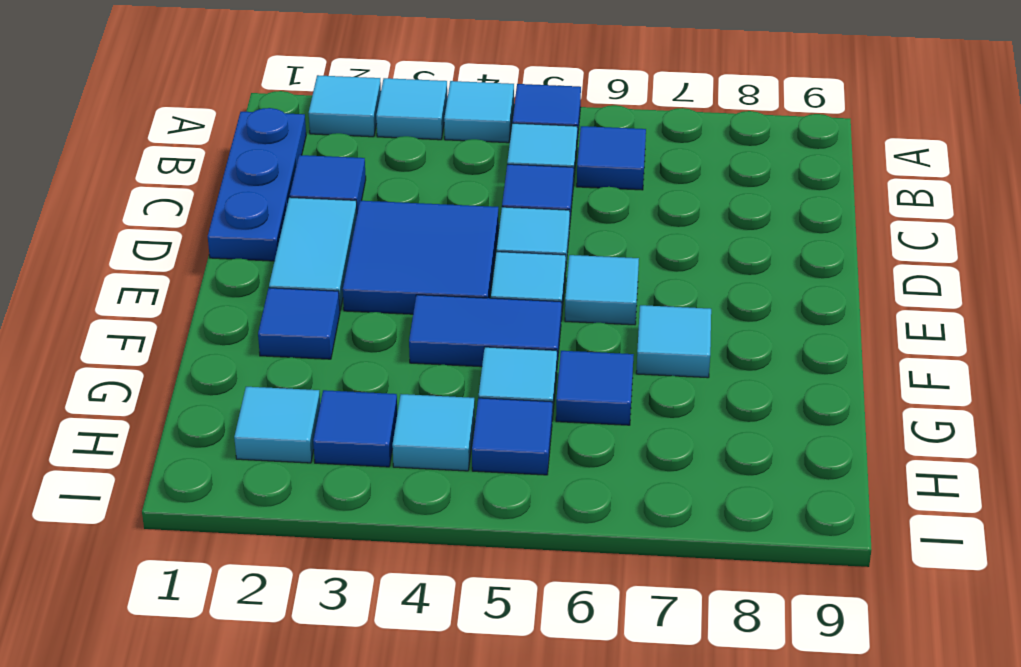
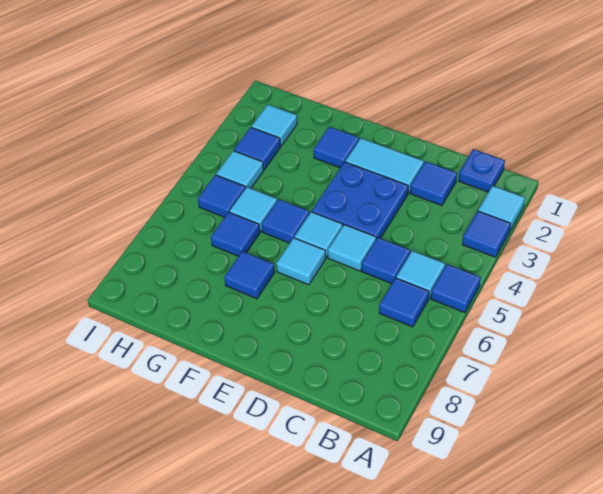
cyan tile A3 level 1 -> blue tile A3 level 1
cyan tile A4 level 1 -> none
blue plate B1:D1 level 1 -> blue plate B1 level 1
blue tile D3:E4 level 1 -> blue plate D3:E4 level 1
blue tile F4:F5 level 1 -> blue tile F5 level 1
cyan tile F7 level 1 -> blue tile F7 level 1

